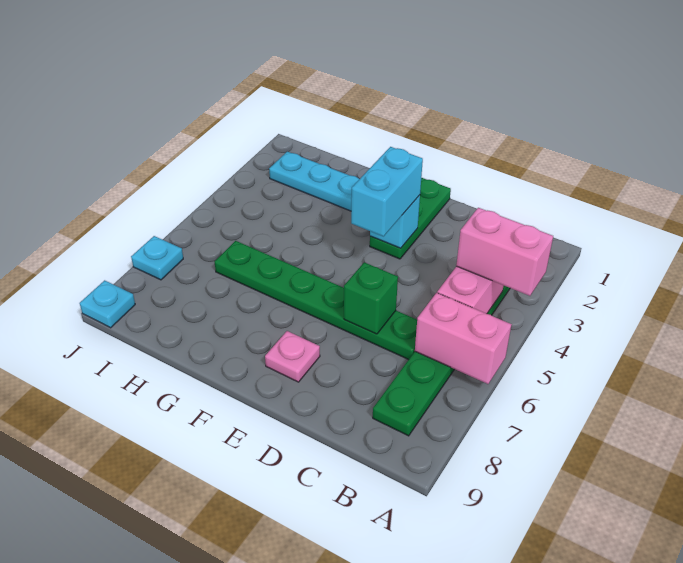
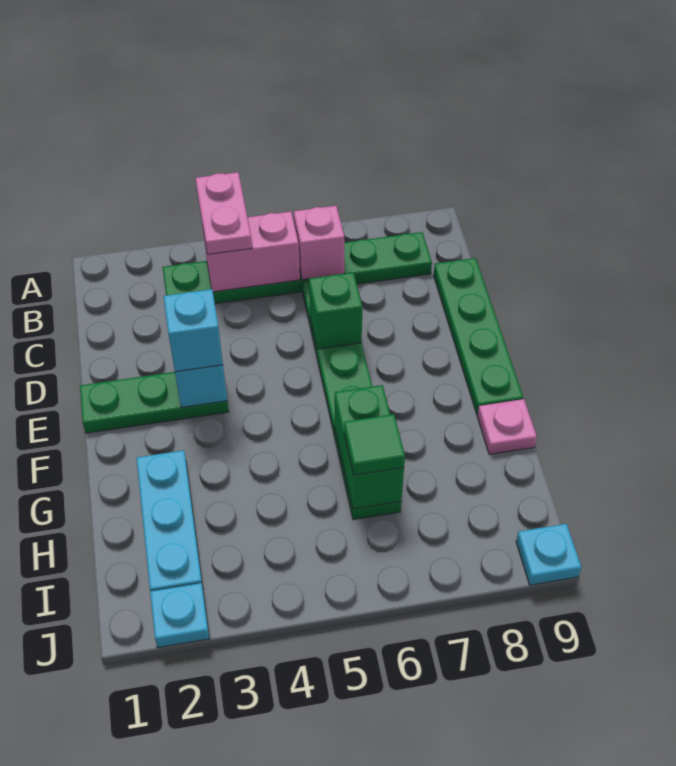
pink brick A4:B4 level 3 -> pink plate A4:B4 level 3
pink brick A6:B6 level 2 -> pink brick B6 level 2
none -> green plate C9:F9 level 1
cyan brick E3:E4 level 3 -> cyan brick E3 level 3
pink plate E8 level 1 -> pink plate G9 level 1
none -> green brick G6:H6 level 2
none -> green tile H6 level 3
cyan plate J7 level 1 -> cyan plate J2 level 1

